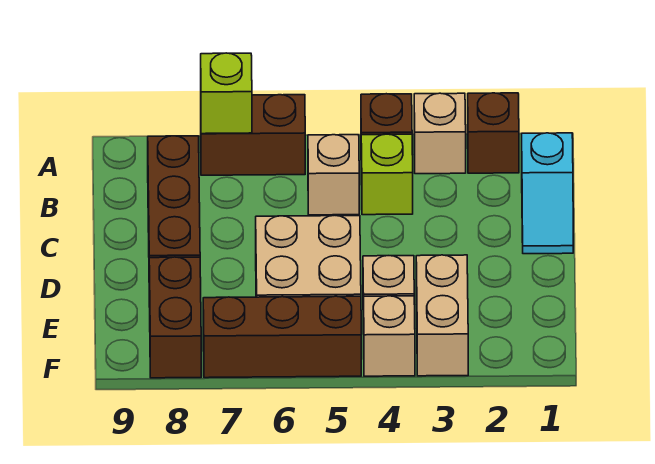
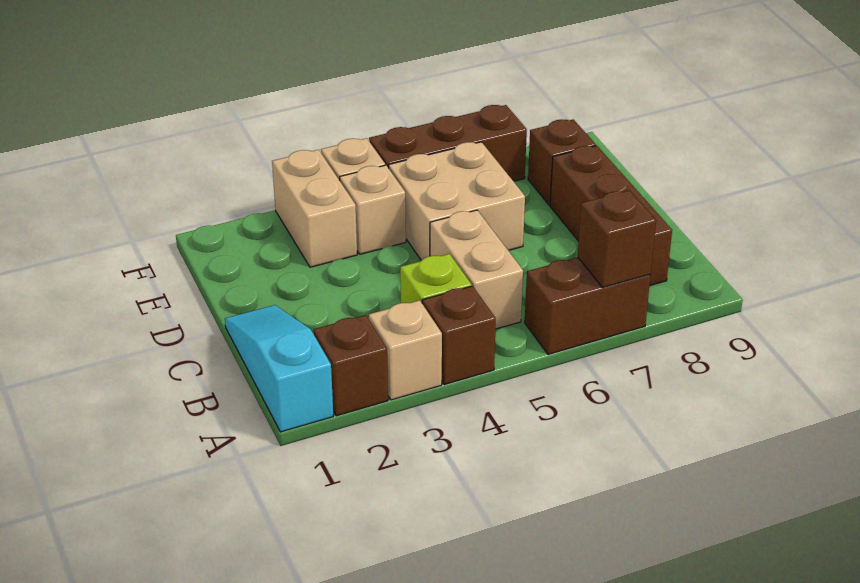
lime brick A7 level 2 -> brown brick A7 level 2
cyan slope B1:C1 level 1 top B -> cyan slope A1:C1 level 1 top A
tan brick B5 level 1 -> tan brick B5:C5 level 1
brown brick E8:F8 level 1 -> brown brick E8 level 1

